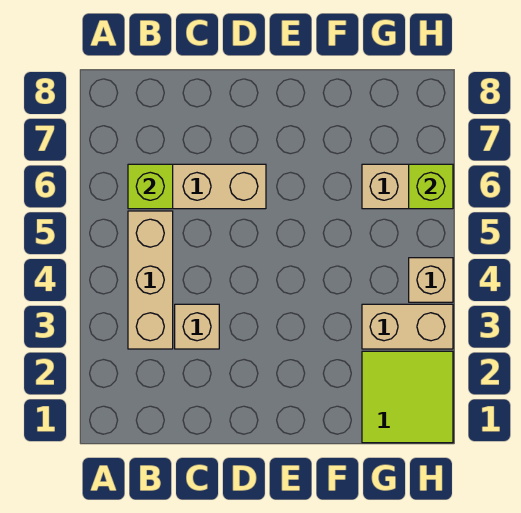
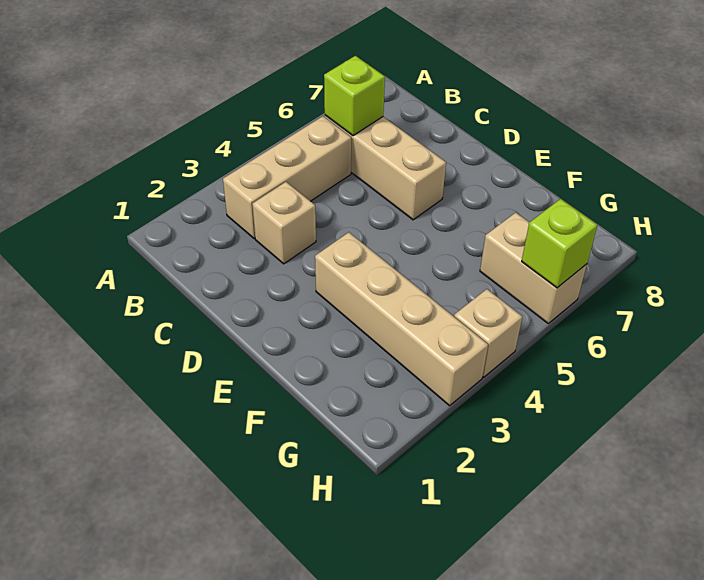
lime tile G1:H2 level 1 -> none
tan brick G3:H3 level 1 -> tan brick E3:H3 level 1

